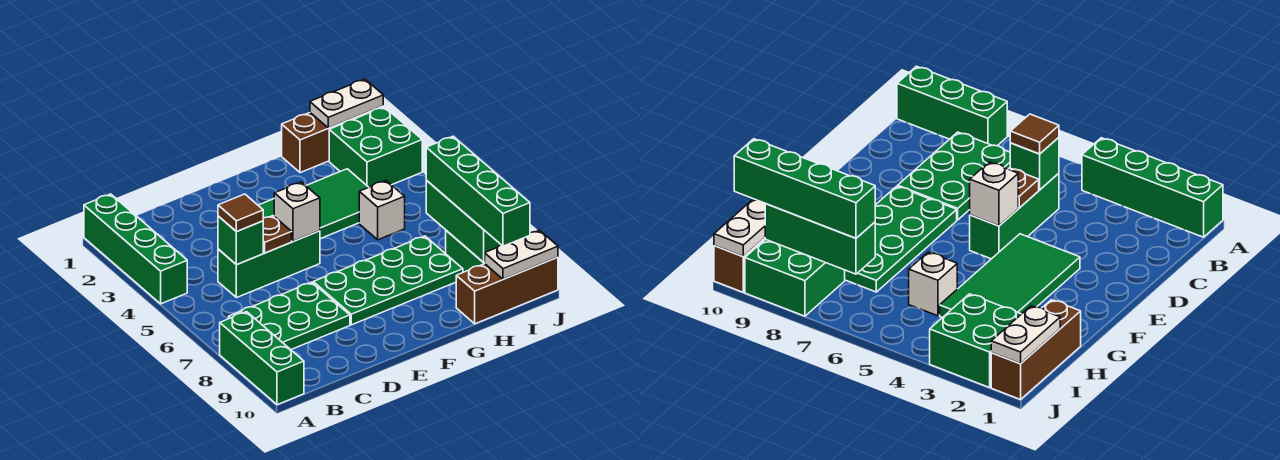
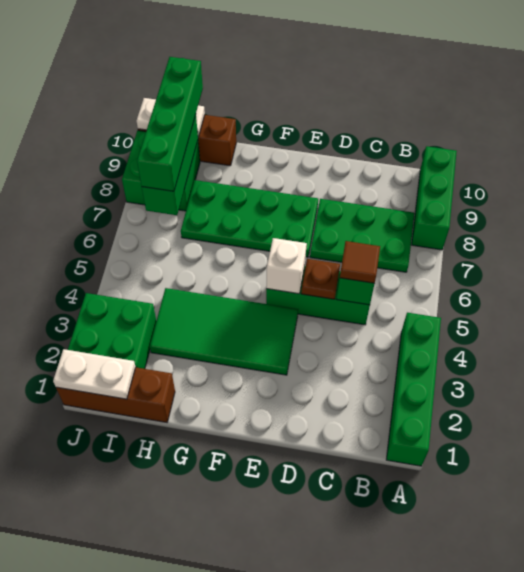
white brick H5 level 1 -> none

